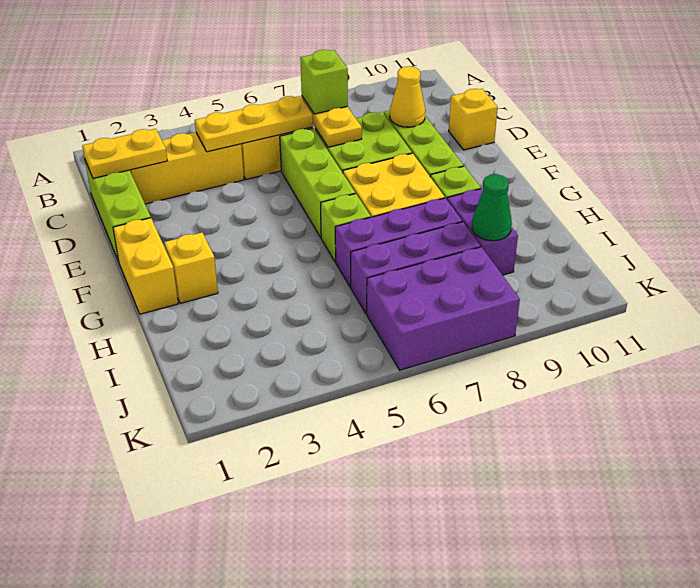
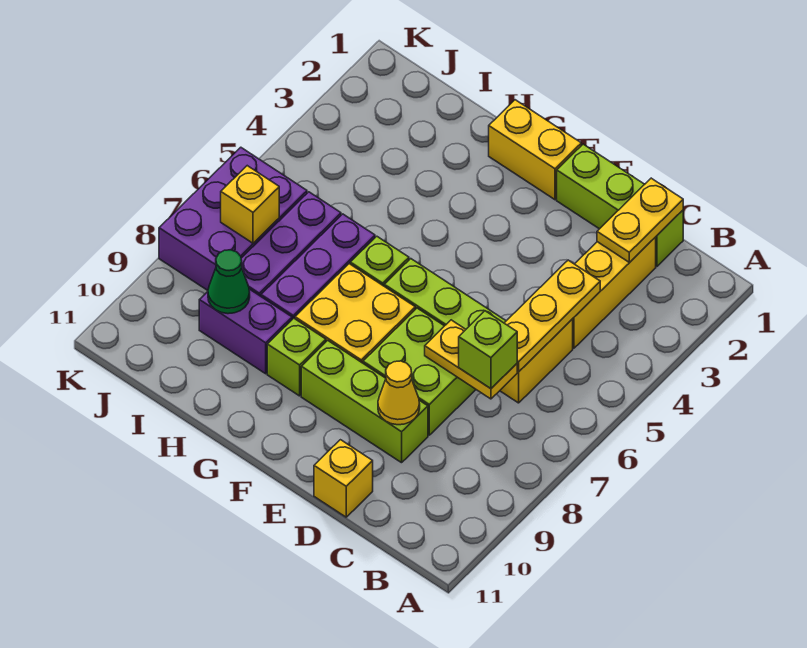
yellow brick G2 level 1 -> yellow brick J7 level 2

